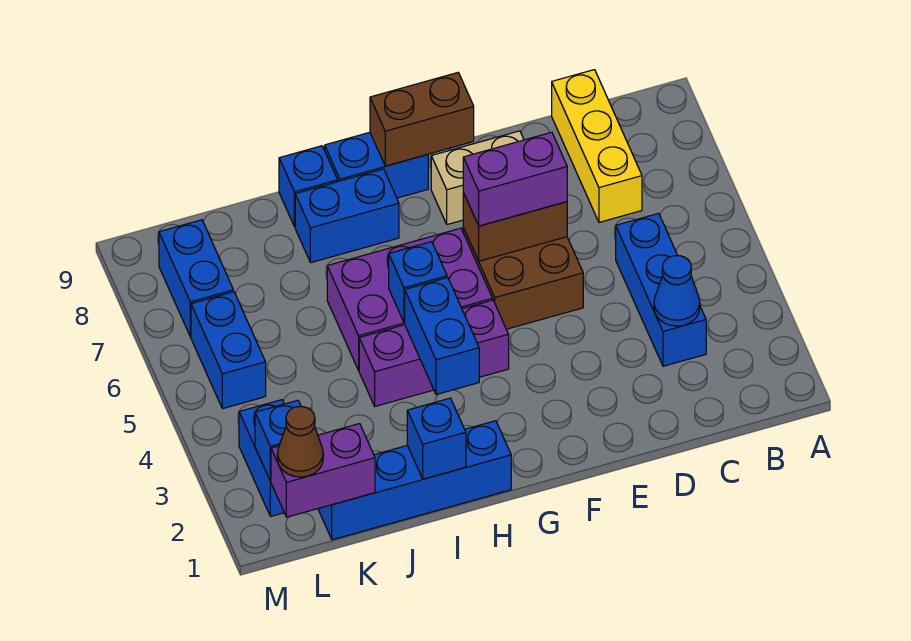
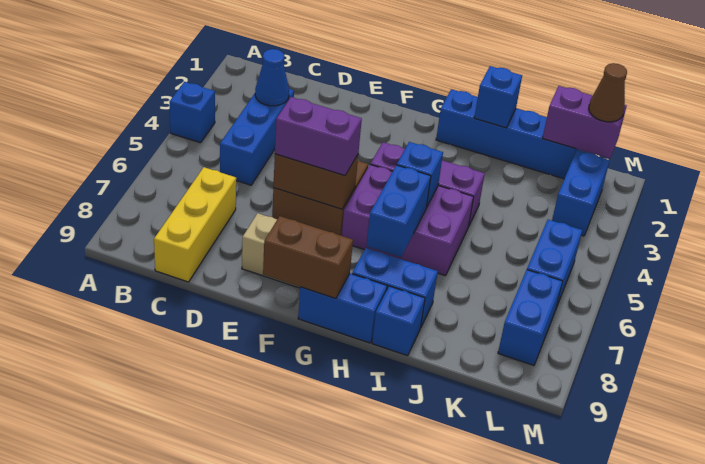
blue brick H3:H4 level 2 -> blue brick H6:H7 level 2
blue brick L2 level 2 -> blue brick A4 level 1

